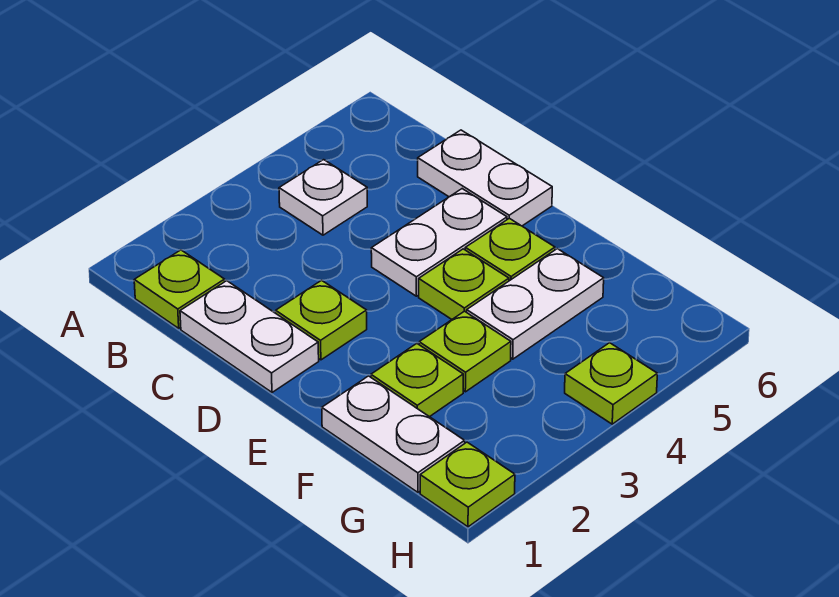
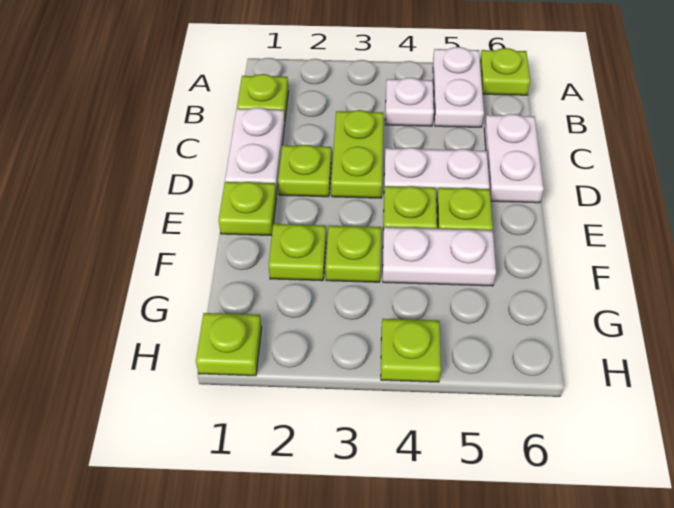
none -> lime plate A6 level 1
none -> lime plate C3:D3 level 1
none -> lime plate E1 level 1
white plate F1:G1 level 1 -> white plate A5:B5 level 1

